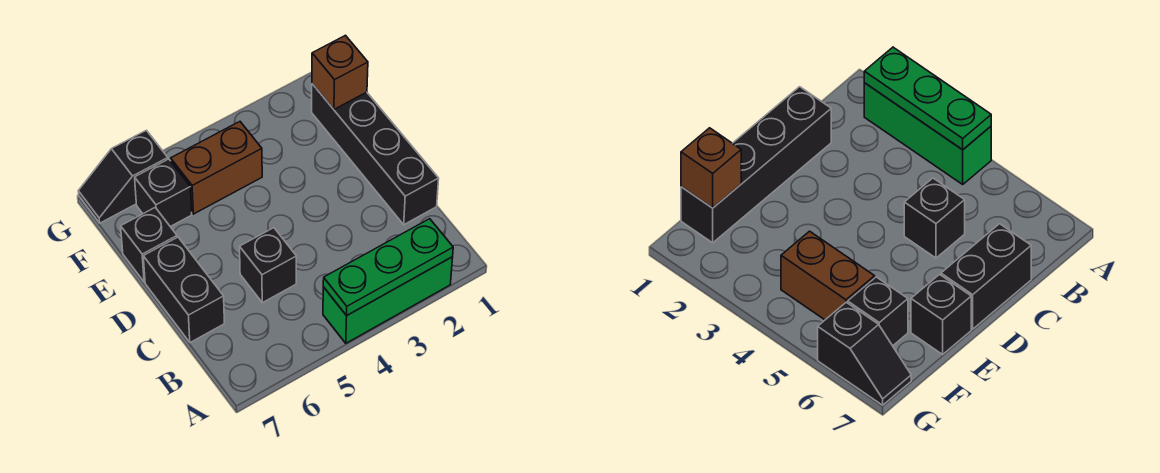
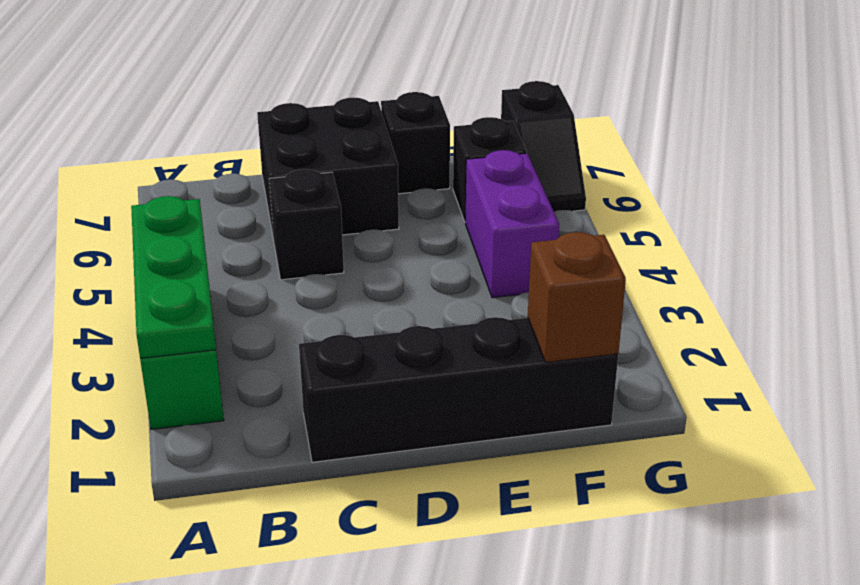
black brick C7:D7 level 1 -> black brick C6:D7 level 1
brown brick F4:F5 level 1 -> purple brick F4:F5 level 1
black slope G6:G7 level 1 top 6 -> black slope G6:G7 level 1 top 7

